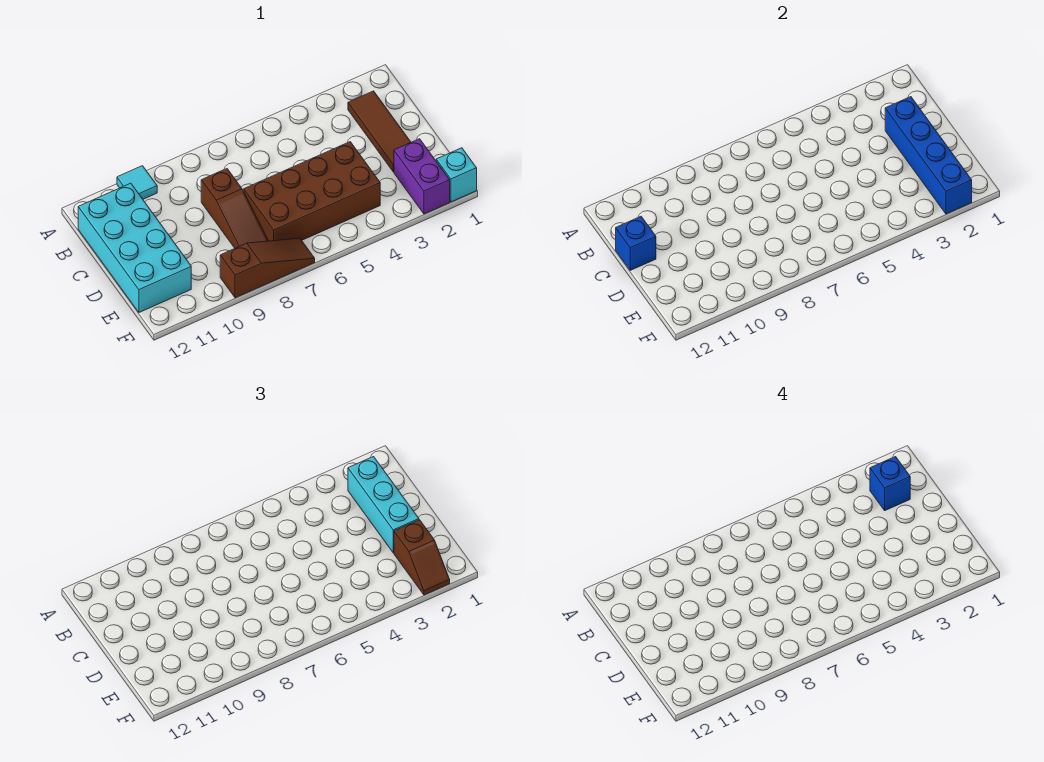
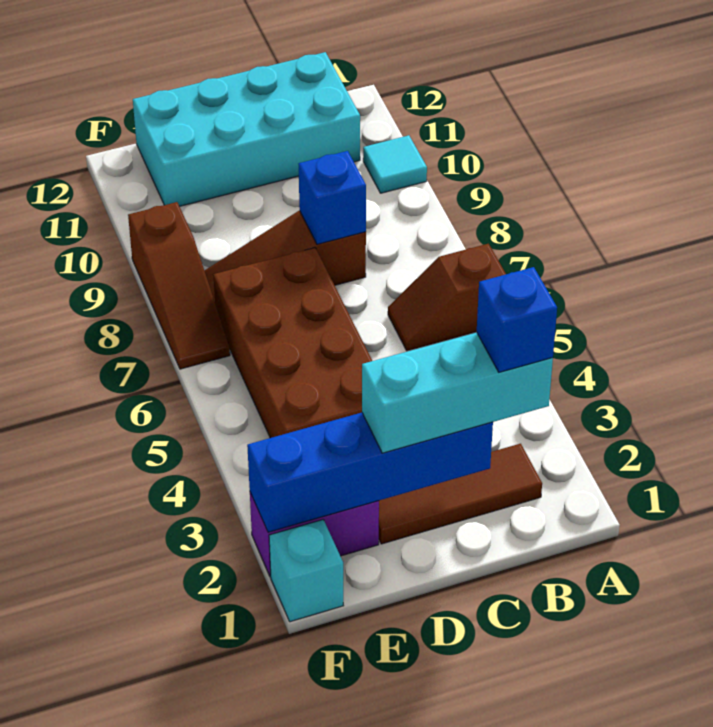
blue brick C12 level 2 -> blue brick C8 level 2
brown slope E2:F2 level 3 top E -> brown slope A6:B6 level 1 top A

